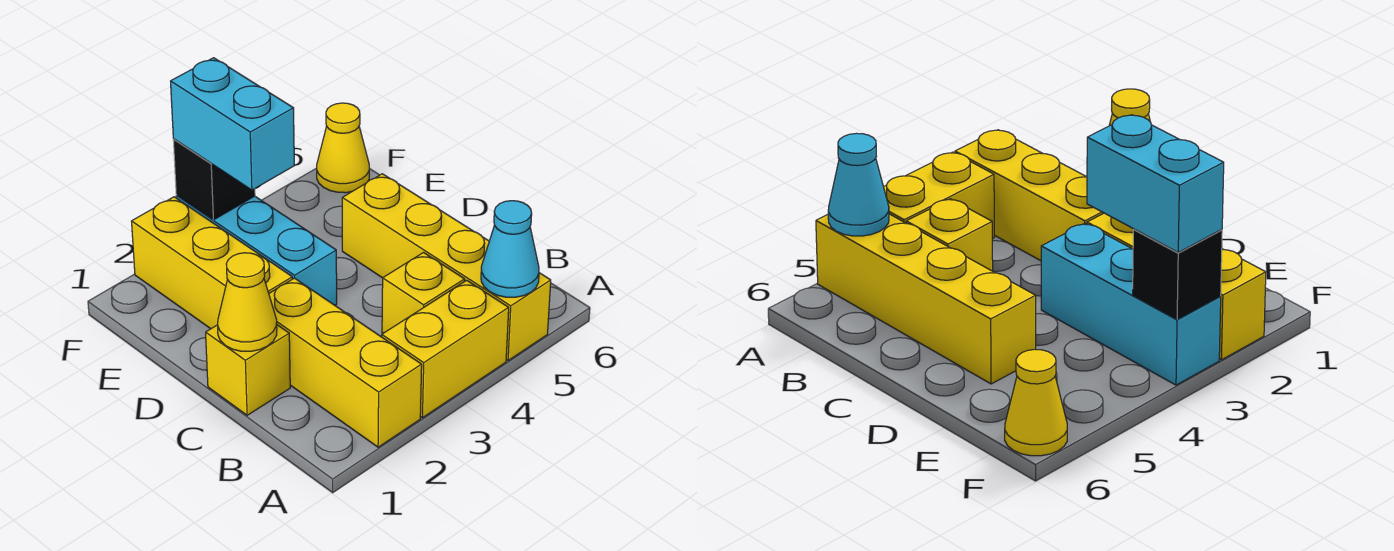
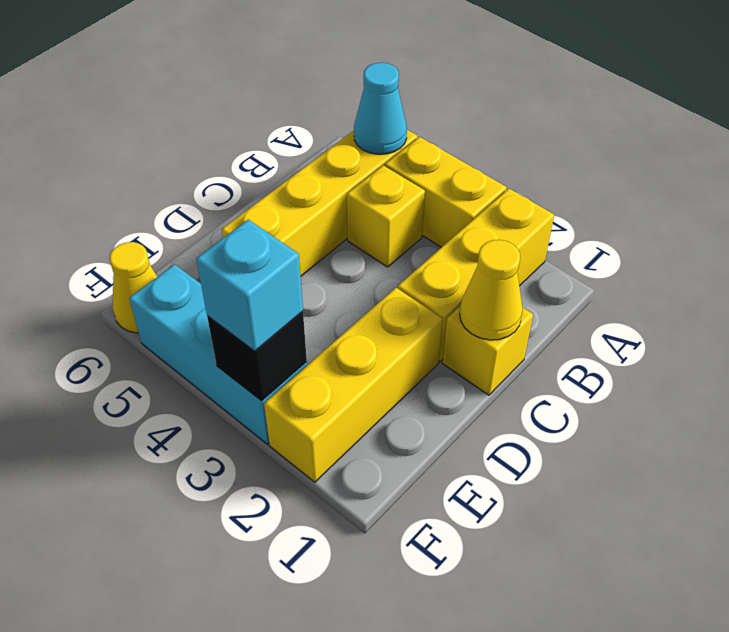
cyan brick D3:F3 level 1 -> cyan brick F3:F5 level 1
cyan brick E3:F3 level 3 -> cyan brick F3 level 3

